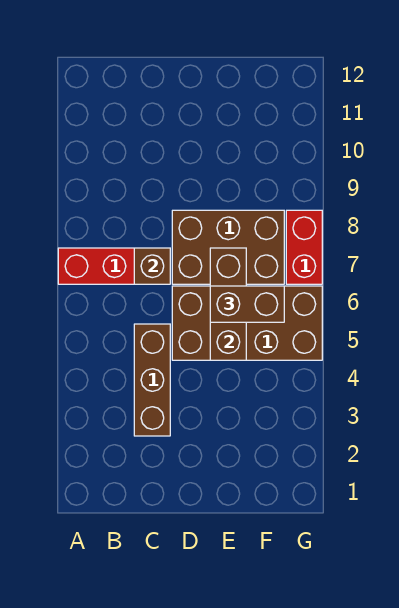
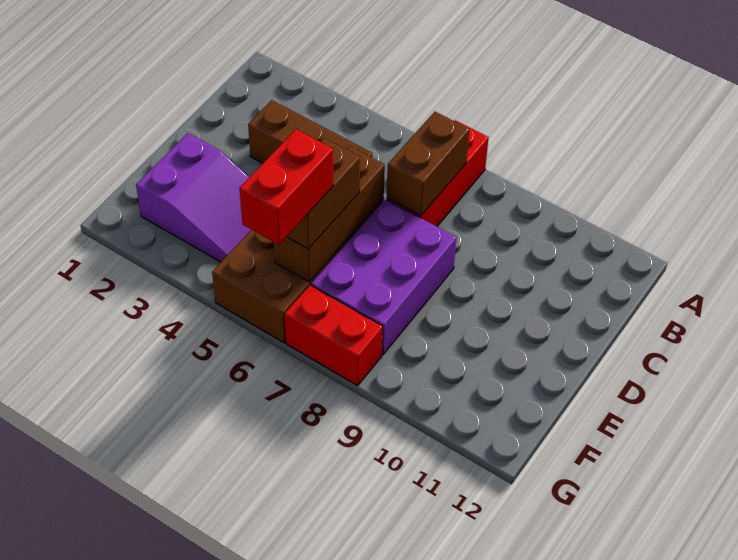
brown brick C7 level 2 -> brown brick B7:C7 level 2
brown brick D7:F8 level 1 -> purple brick D7:F8 level 1
none -> purple slope E2:F4 level 1 top 2
brown brick E5:E7 level 2 -> brown brick D6:F6 level 2
none -> red brick F6:G6 level 4

